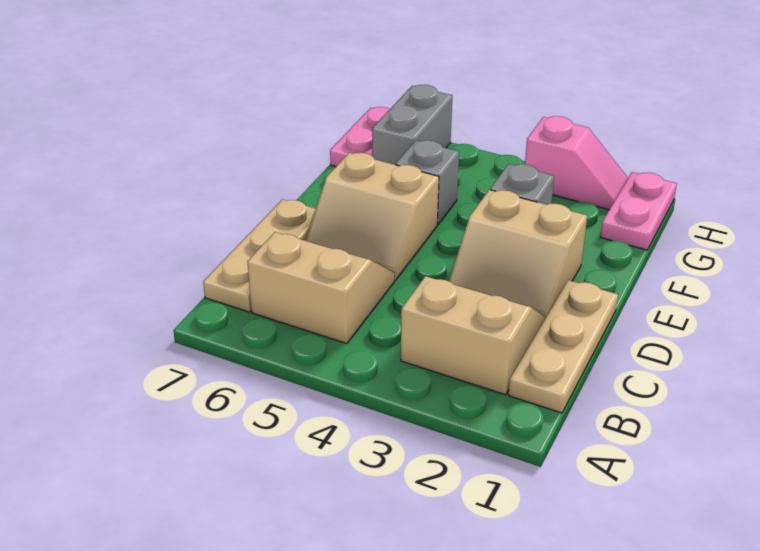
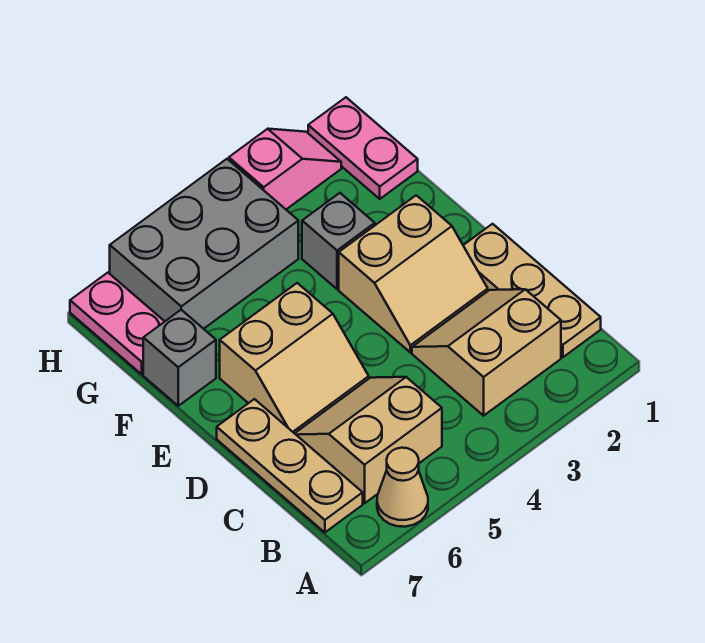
none -> tan cone A6 level 1
grey brick F5 level 1 -> grey brick F7 level 1
grey brick G6:H6 level 1 -> grey brick G4:H6 level 1

